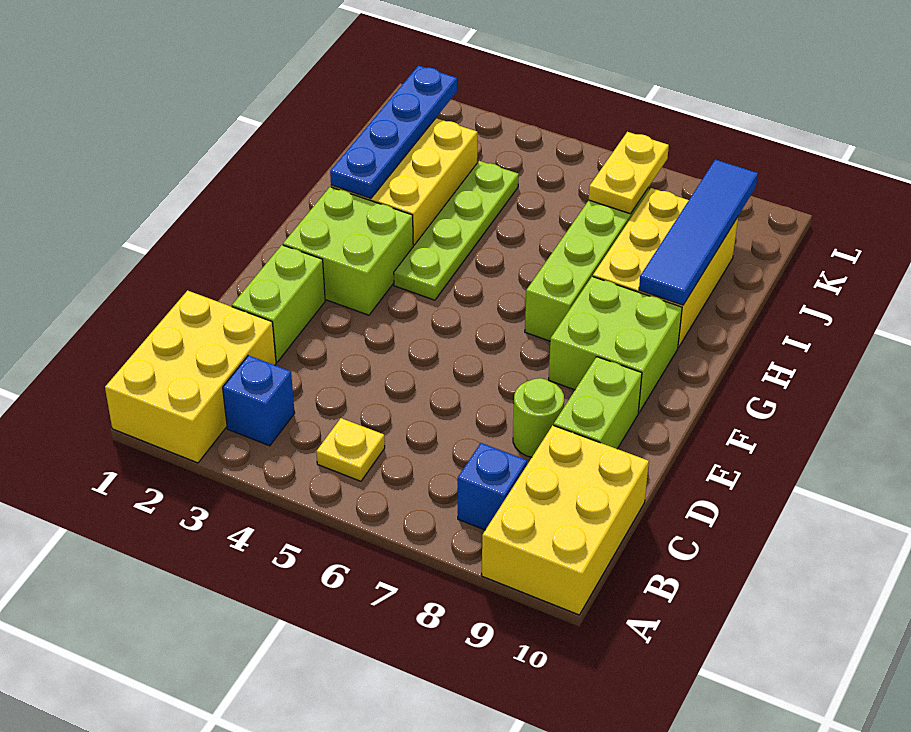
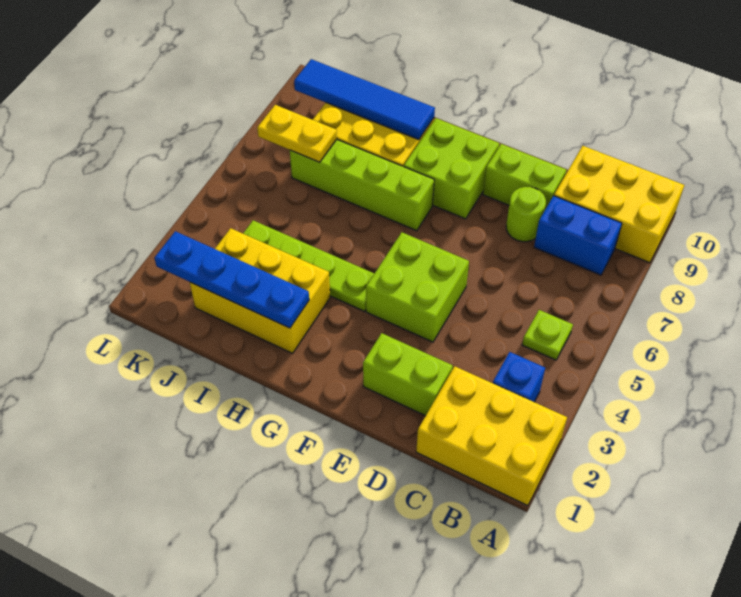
yellow plate B5 level 1 -> lime plate B5 level 1
blue brick B8 level 1 -> blue brick B8:C8 level 1
lime brick F2:G3 level 1 -> lime brick E4:F5 level 1

